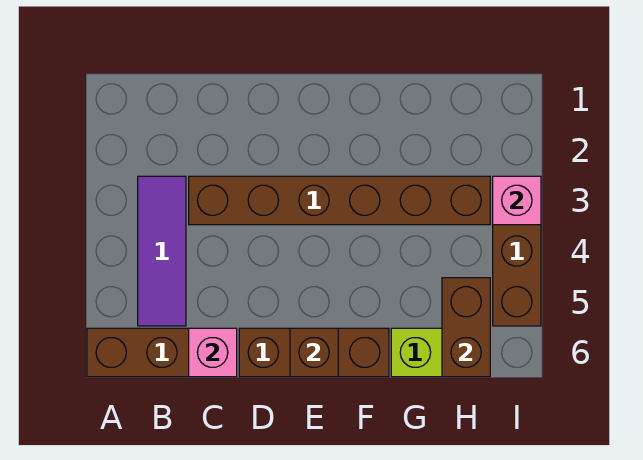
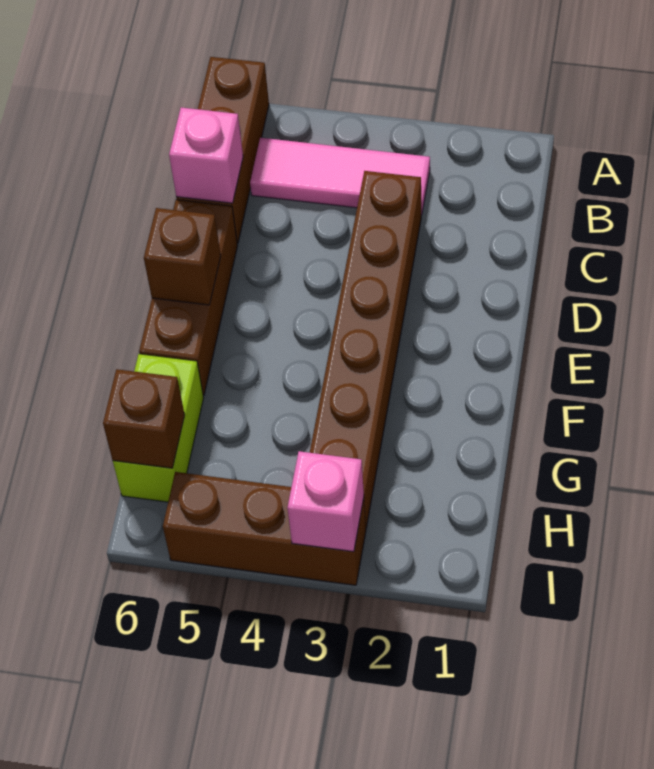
purple tile B3:B5 level 1 -> pink tile B3:B5 level 1
brown brick H5:H6 level 2 -> brown brick H6 level 2

